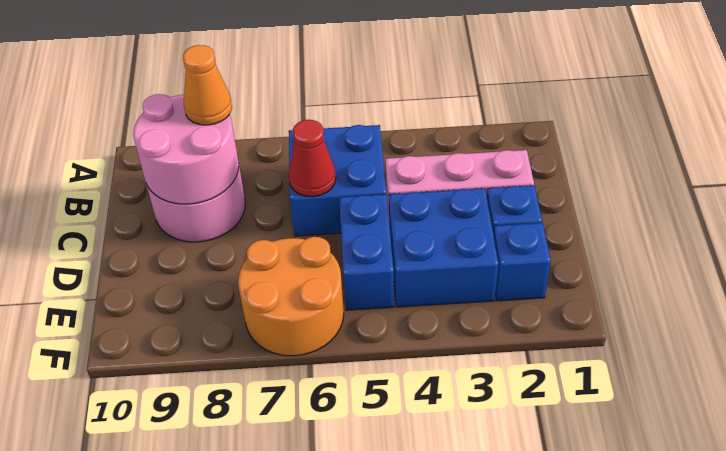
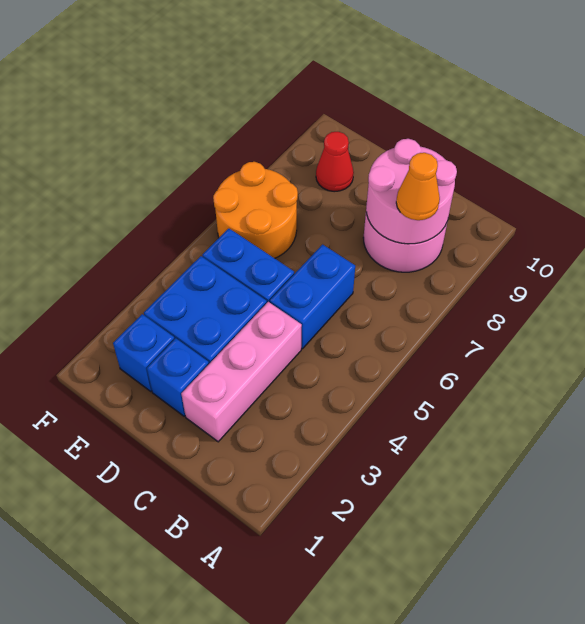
blue brick B5:C6 level 1 -> blue brick C5:C6 level 1
red cone C6 level 2 -> red cone E9 level 1

